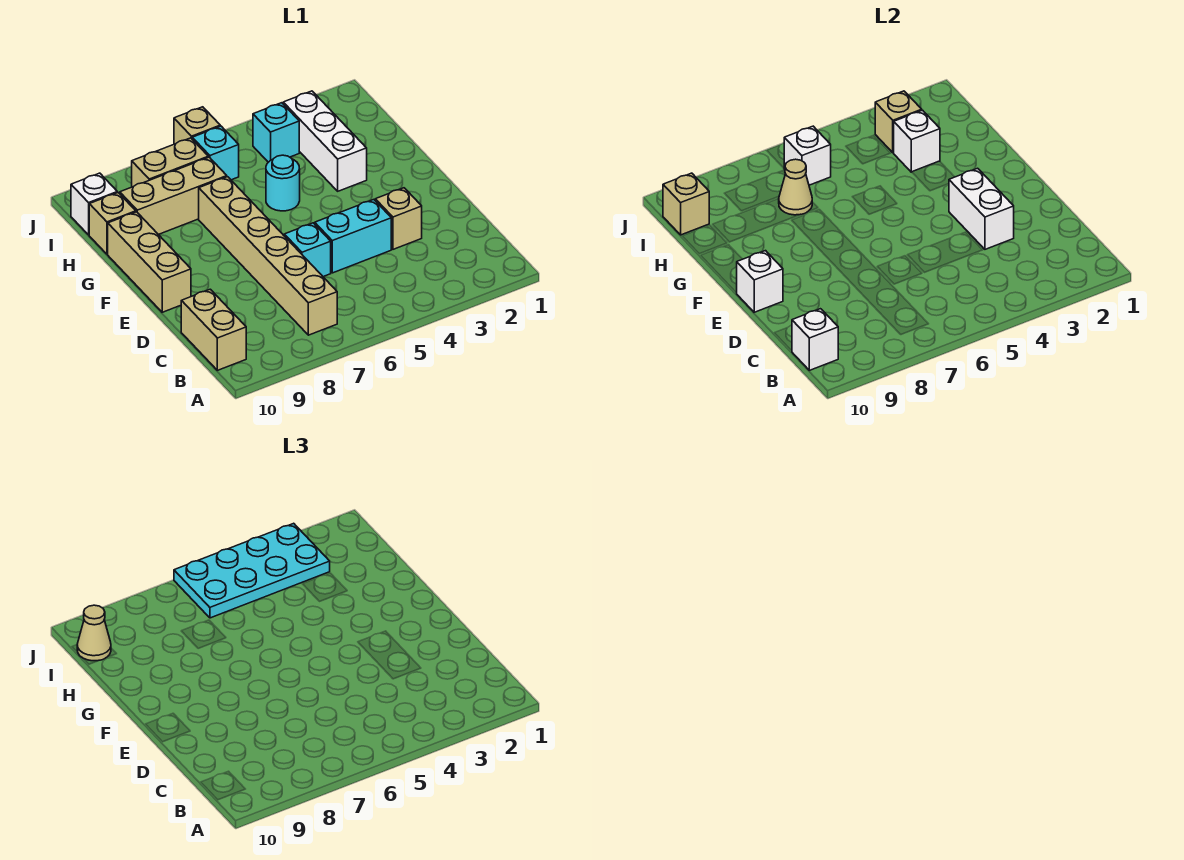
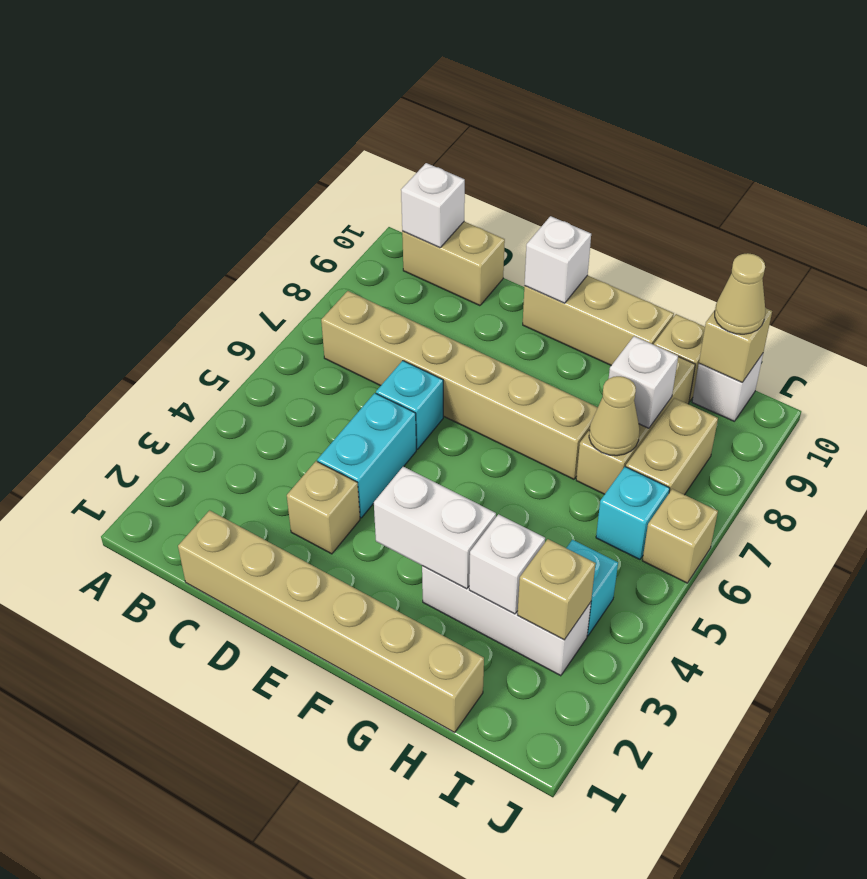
none -> tan brick C1:H1 level 1
white brick D3:E3 level 2 -> white brick F3:G3 level 2
cyan round brick G5 level 1 -> none
cyan plate I3:J6 level 3 -> none
white brick I6 level 2 -> white brick H8 level 2

